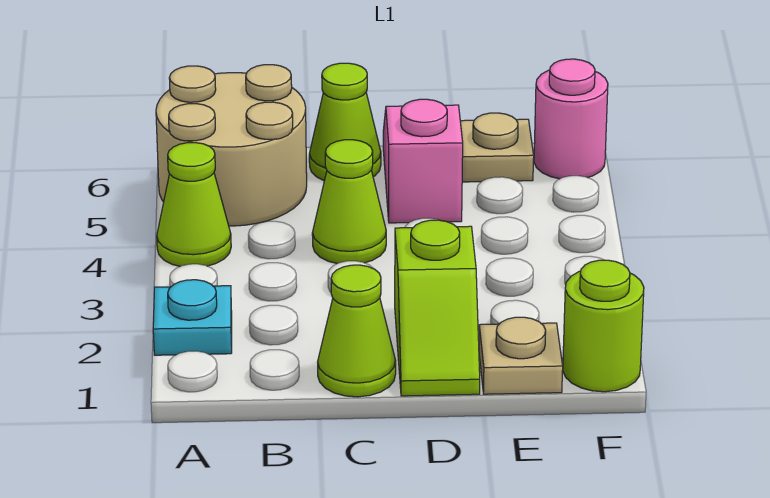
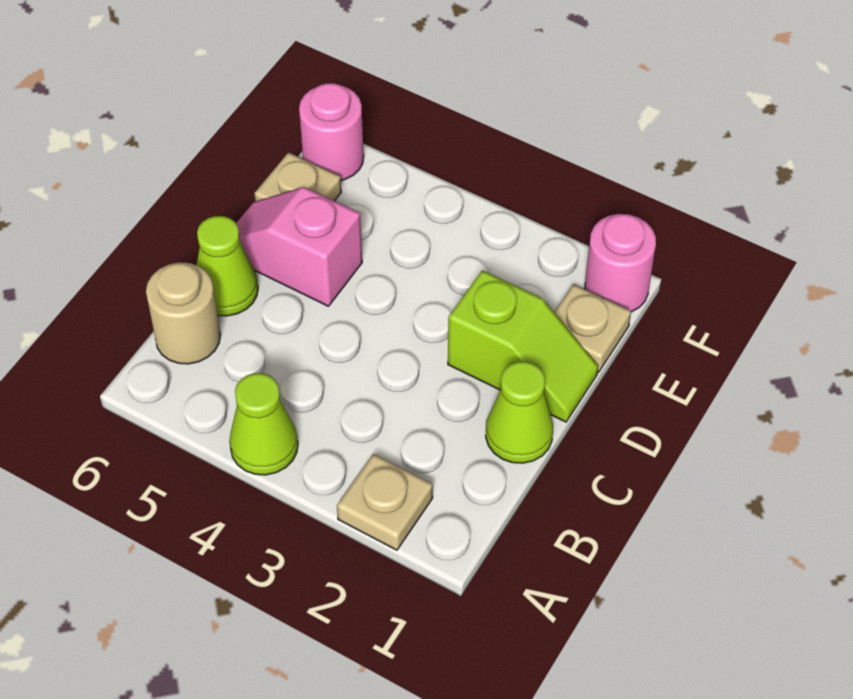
cyan plate A2 level 1 -> tan plate A2 level 1
tan round brick A5:B6 level 1 -> tan round brick B6 level 1
lime cone C4 level 1 -> none
lime round brick F1 level 1 -> pink round brick F1 level 1

